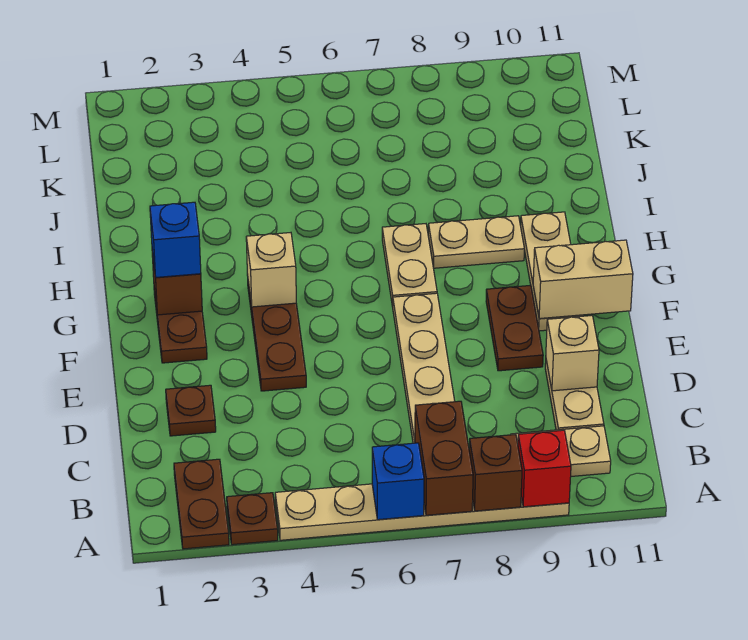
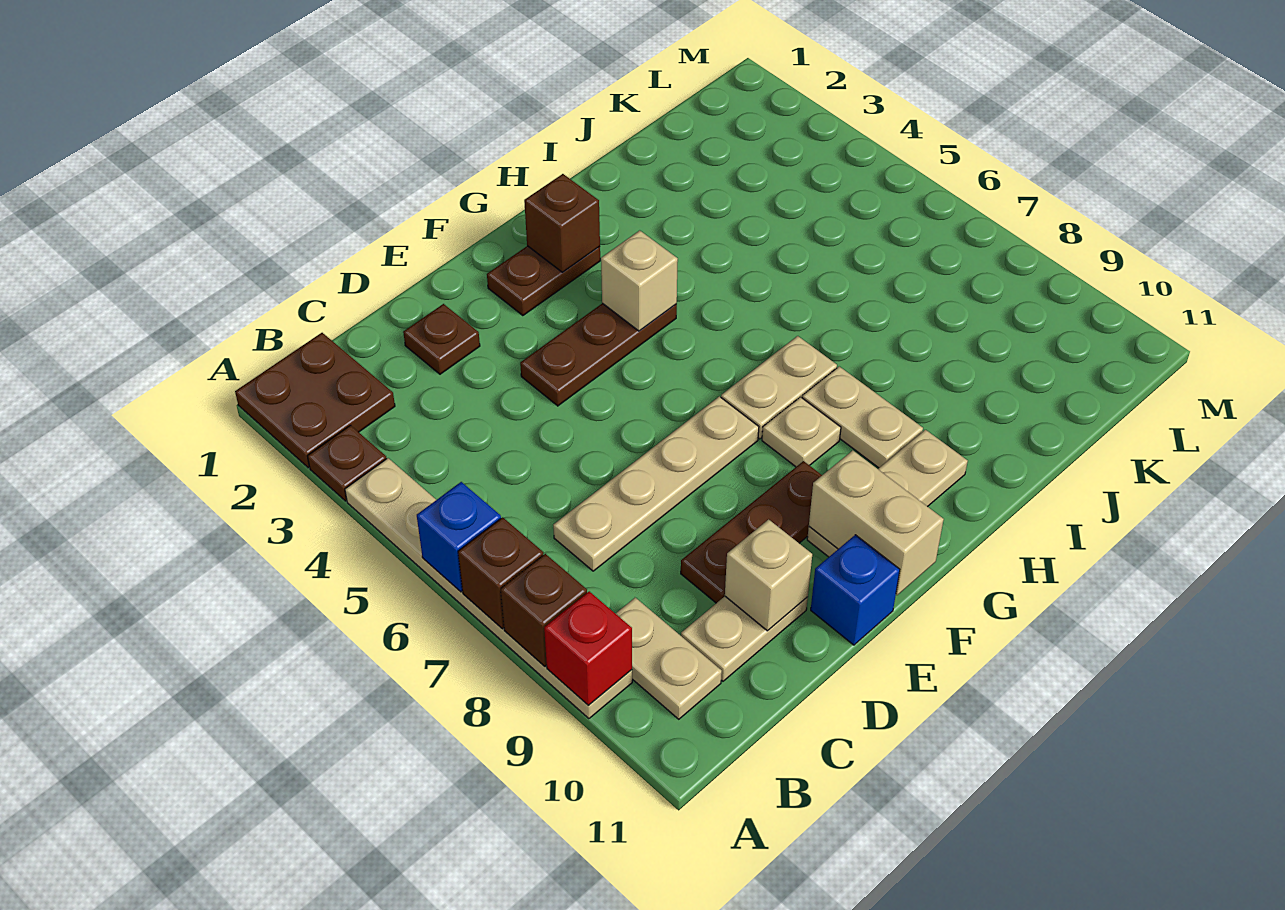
brown plate A2:B2 level 1 -> brown plate A1:B2 level 1
brown brick A7:B7 level 2 -> brown brick A7 level 2
brown plate E9:F9 level 1 -> brown plate D9:F9 level 1
blue brick G2 level 3 -> blue brick E11 level 1
none -> tan plate G8 level 1

